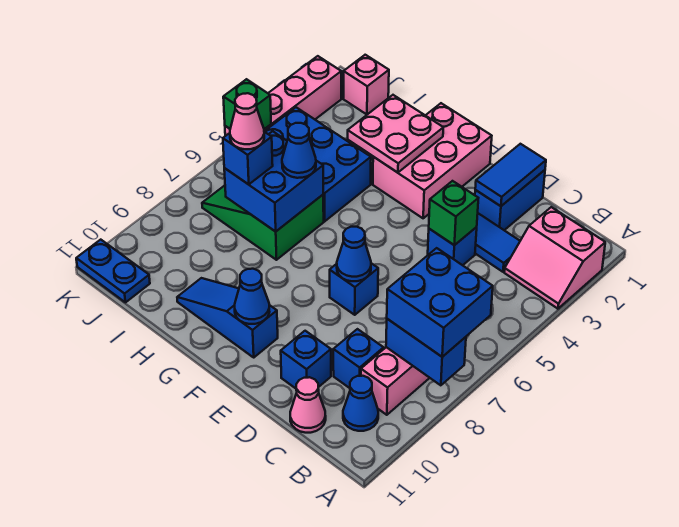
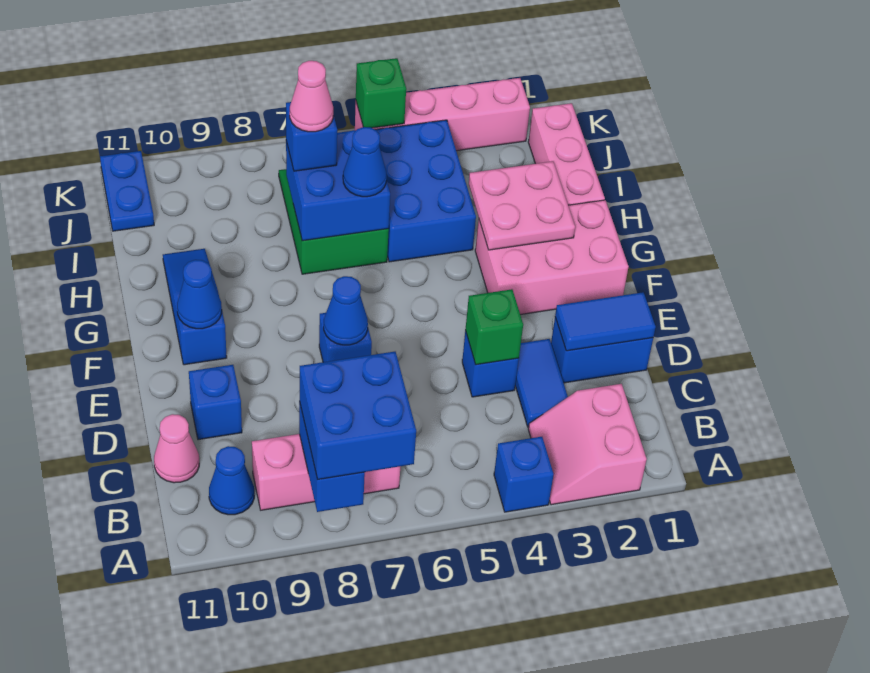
blue brick C9 level 1 -> blue brick A4 level 1
pink brick J1 level 1 -> pink brick H1:J1 level 1

